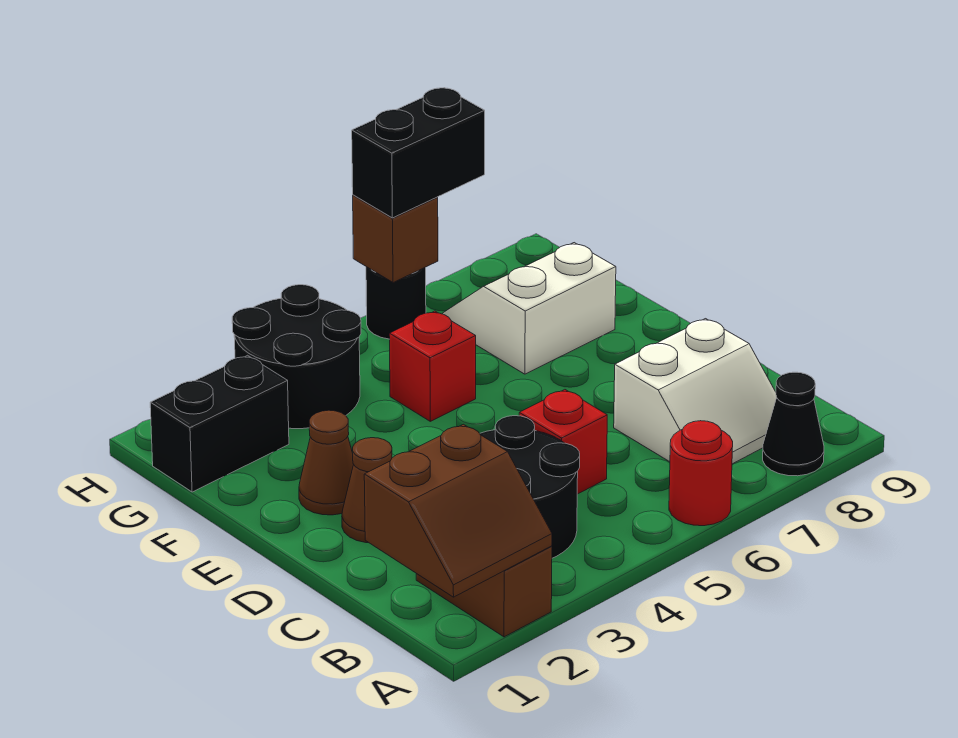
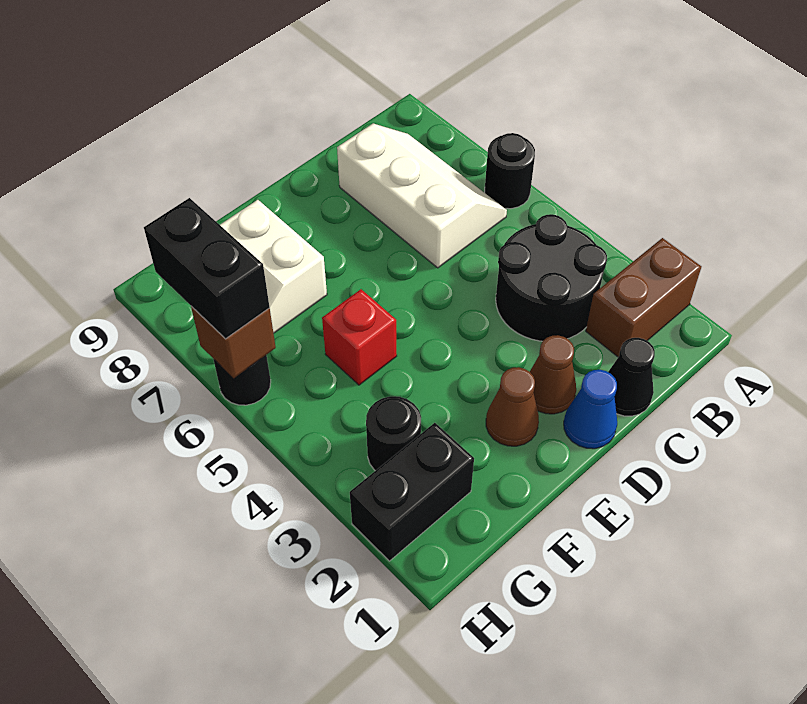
brown slope A1:B2 level 2 top B -> none
red round brick A6 level 1 -> black round brick A6 level 1
black cone A8 level 1 -> black cone C1 level 1
white slope B7:C8 level 1 top C -> white slope B6:C8 level 1 top C
red brick C5 level 1 -> none
none -> blue cone D1 level 1
black brick G1:G2 level 1 -> black brick G2:H2 level 1
black round brick G3:H4 level 1 -> black round brick G3 level 1

